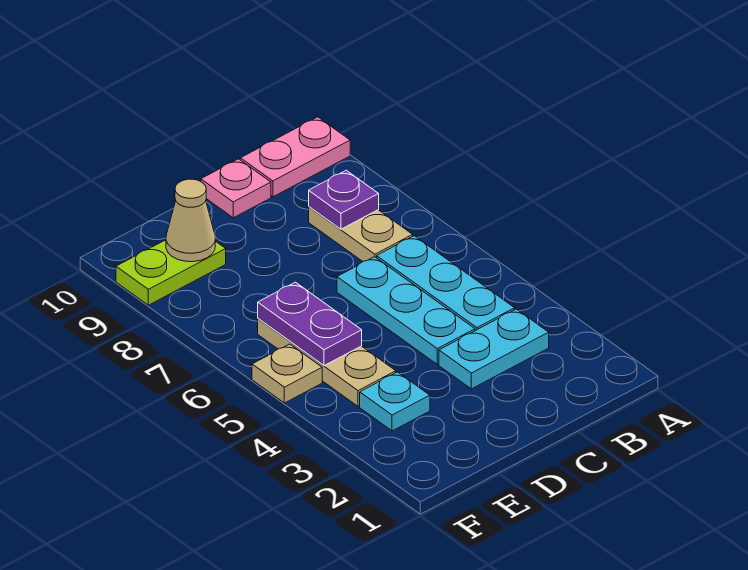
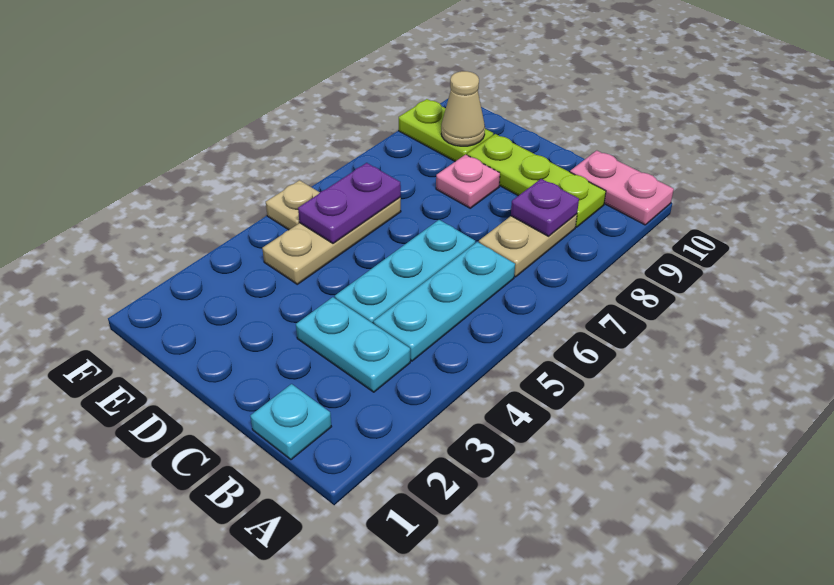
none -> lime plate B9:D9 level 1
pink plate C10 level 1 -> pink plate D8 level 1
cyan plate E3 level 1 -> cyan plate B1 level 1

